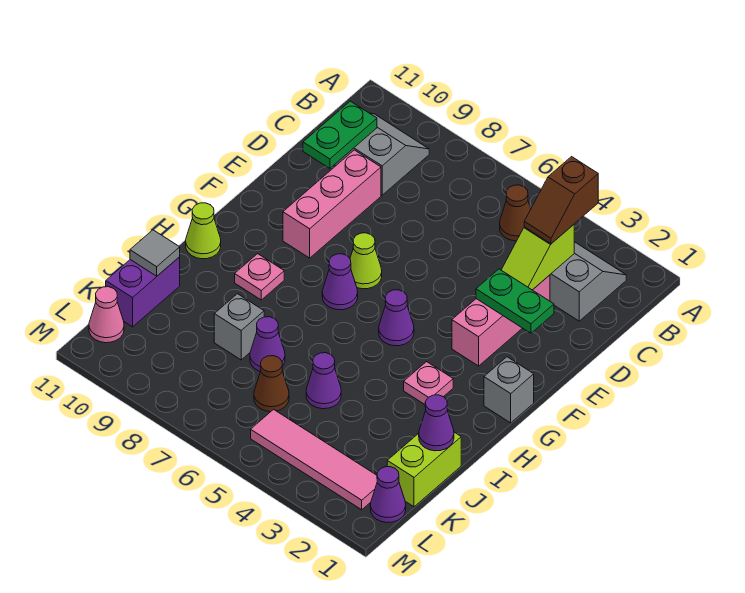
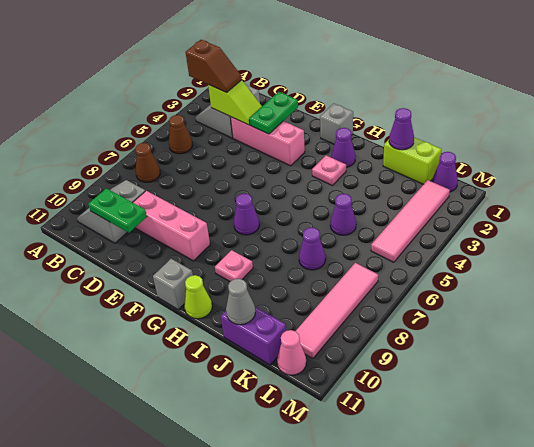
lime cone F7 level 1 -> none
purple cone G5 level 1 -> purple cone H2 level 1
grey brick J8 level 1 -> grey brick G11 level 1
grey tile J11 level 2 -> grey cone J11 level 2
brown cone K6 level 1 -> brown cone B7 level 1
none -> pink tile L7:L10 level 1

